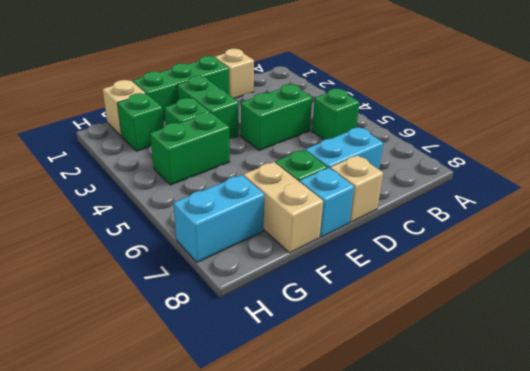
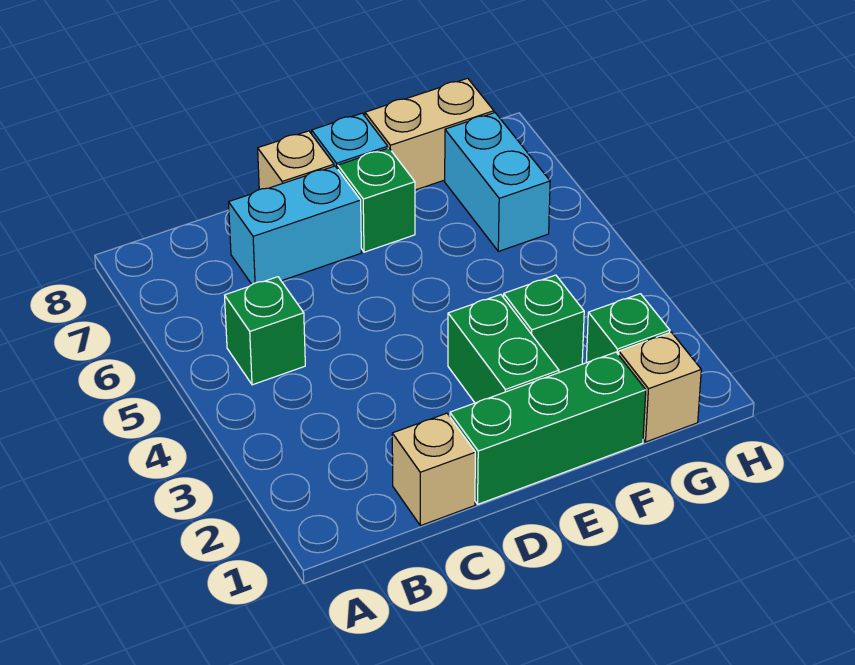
green brick C4:D4 level 1 -> none
green brick F4:G4 level 1 -> none
tan brick F7:F8 level 1 -> tan brick F8:G8 level 1
cyan brick G7:H7 level 1 -> cyan brick G6:G7 level 1

